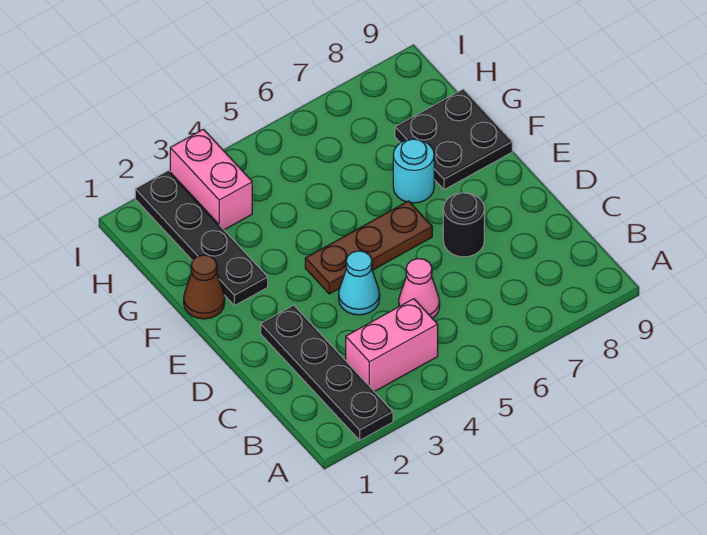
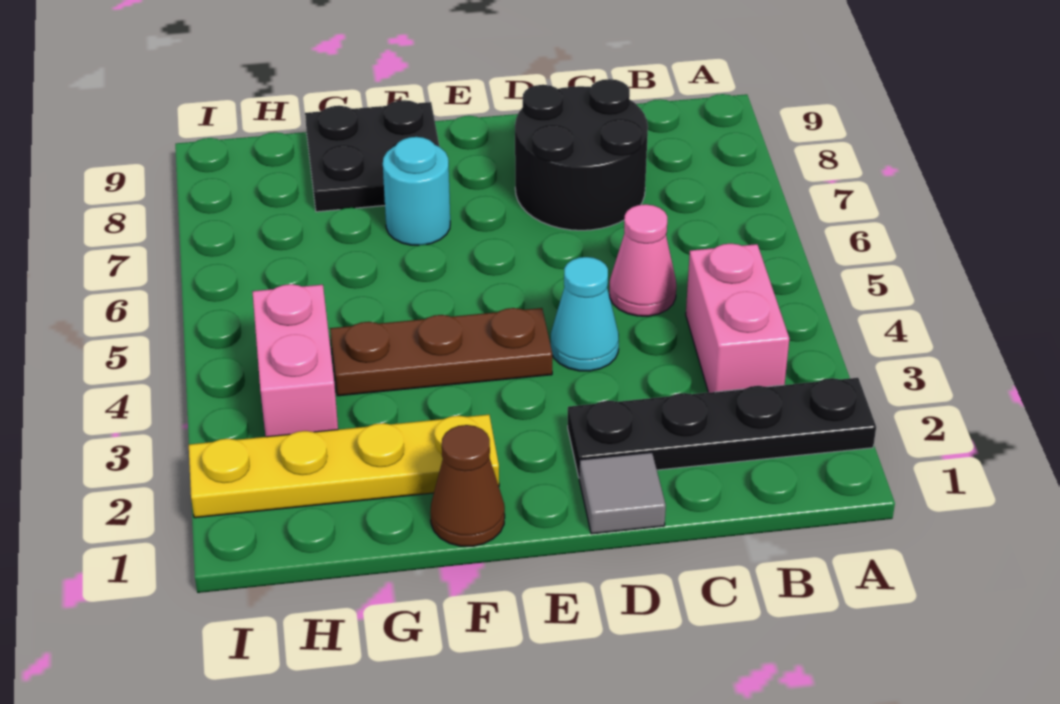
none -> grey tile D1 level 1
black round brick D7 level 1 -> black round brick C7:D8 level 1
brown plate E4:E6 level 1 -> brown plate E4:G4 level 1
black plate F2:I2 level 1 -> yellow plate F2:I2 level 1
pink brick H3:I3 level 1 -> pink brick H3:H4 level 1

